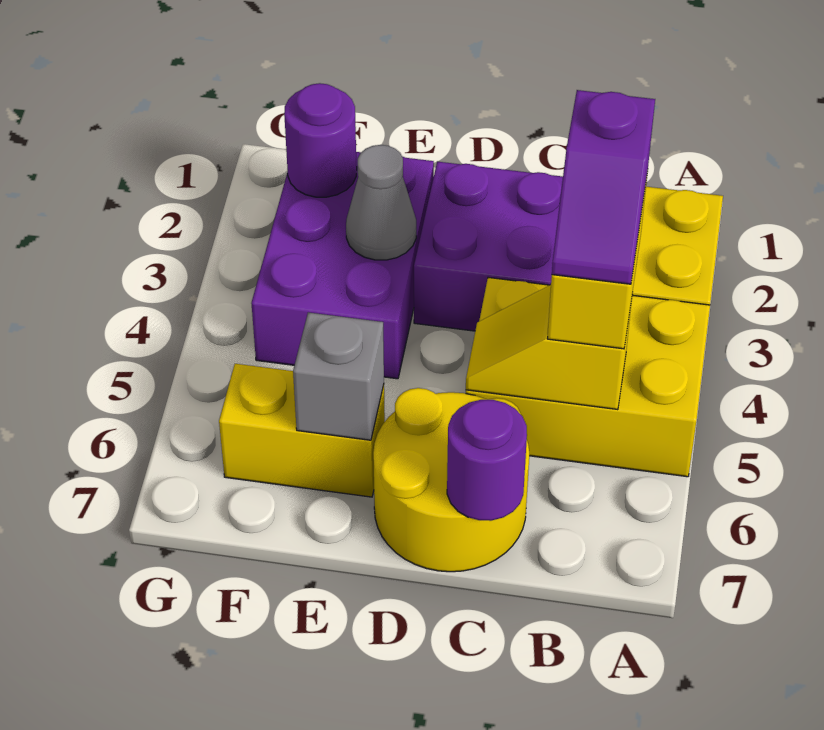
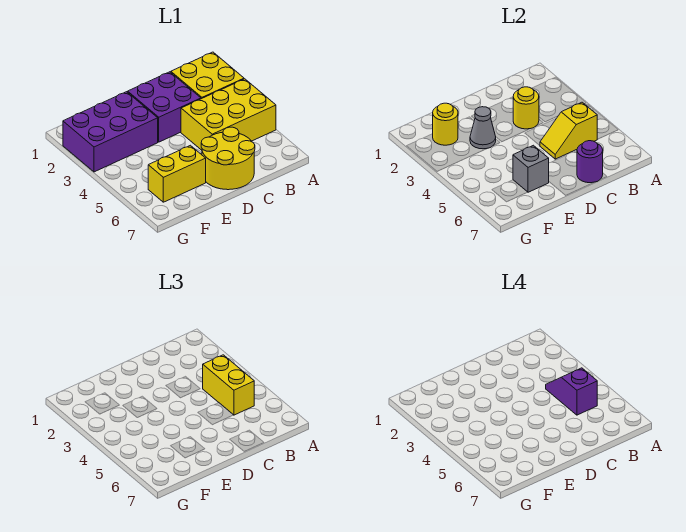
purple slope B4:B5 level 4 top 4 -> purple slope B4:B5 level 4 top 5
none -> yellow round brick C3 level 2
purple brick E2:F4 level 1 -> purple brick E2:G3 level 1
purple round brick F2 level 2 -> yellow round brick F2 level 2

